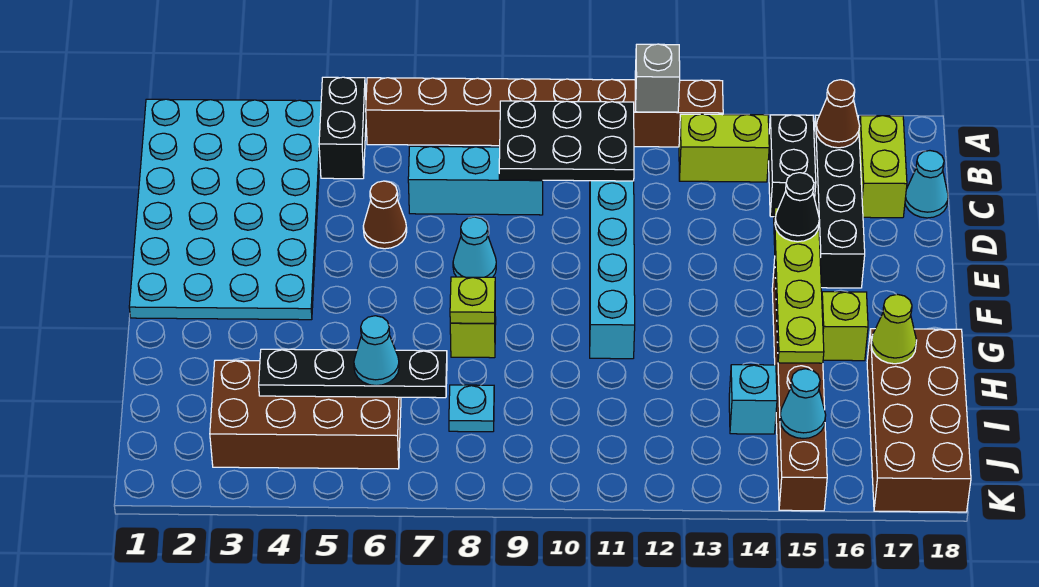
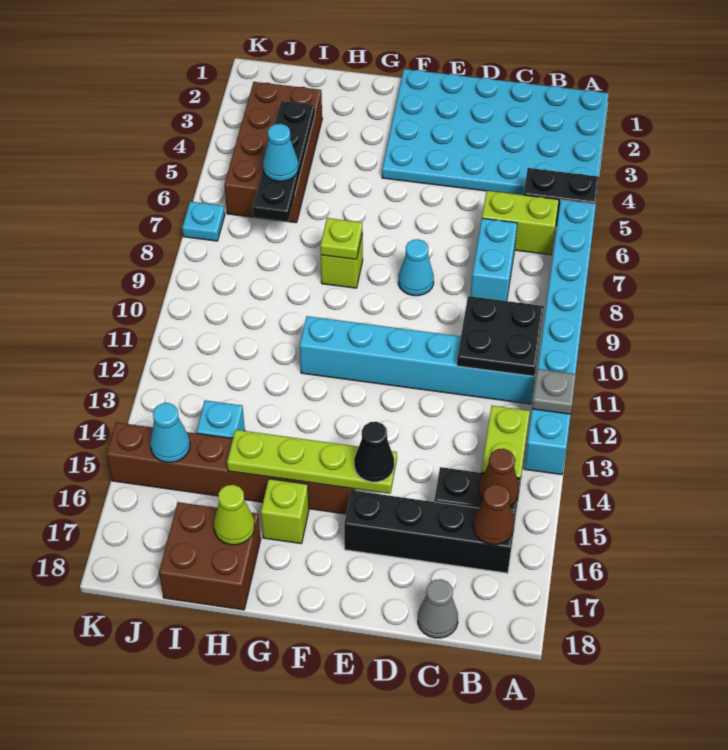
brown brick A6:A13 level 1 -> cyan brick A6:A13 level 1
grey brick A12 level 2 -> grey plate A12 level 2
black plate B9:C11 level 2 -> black plate B10:C11 level 2
lime brick B17:C17 level 1 -> lime brick B6:C6 level 1
cyan brick C7:C9 level 1 -> cyan brick C7:C8 level 1
cyan cone C18 level 1 -> grey cone C18 level 1
brown cone D6 level 1 -> brown cone B15 level 2
brown brick H17:K18 level 1 -> brown brick H17:I18 level 1
cyan plate I8 level 1 -> cyan plate K7 level 1

